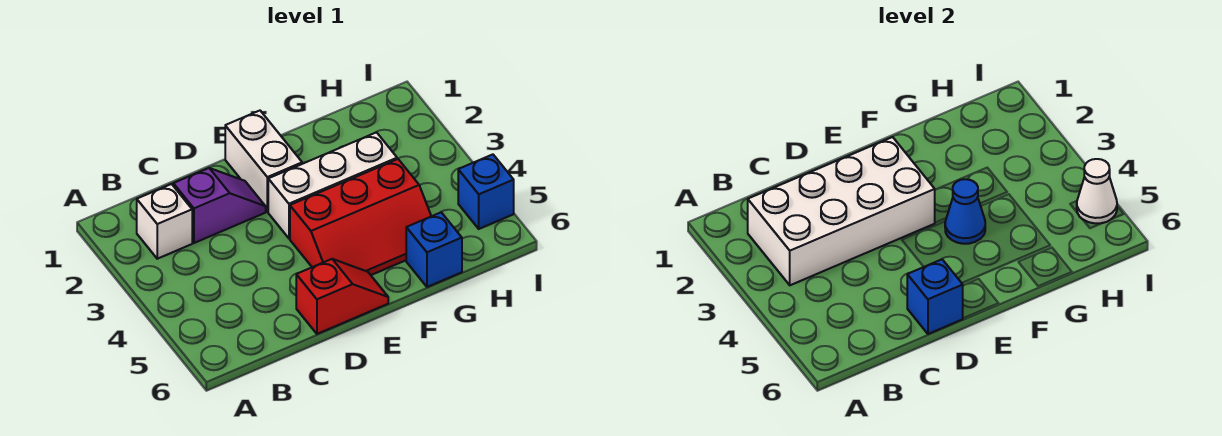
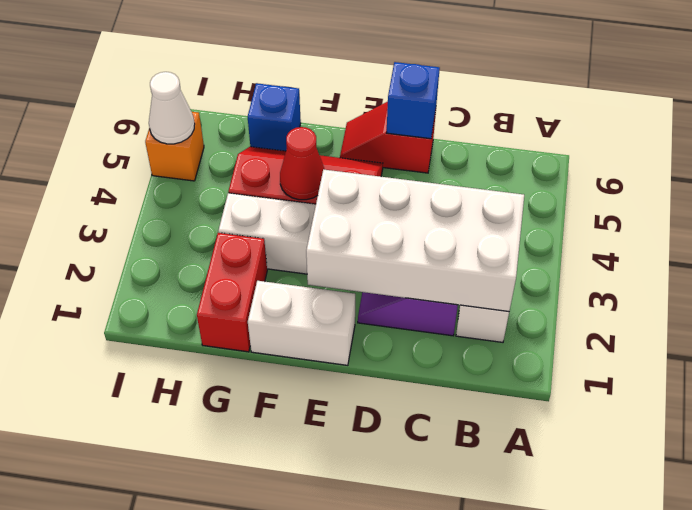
white brick E1:E2 level 1 -> white brick E1:F1 level 1
blue cone F4 level 2 -> red cone F4 level 2
none -> red brick G1:G2 level 1
blue brick I5 level 1 -> orange brick I5 level 1

